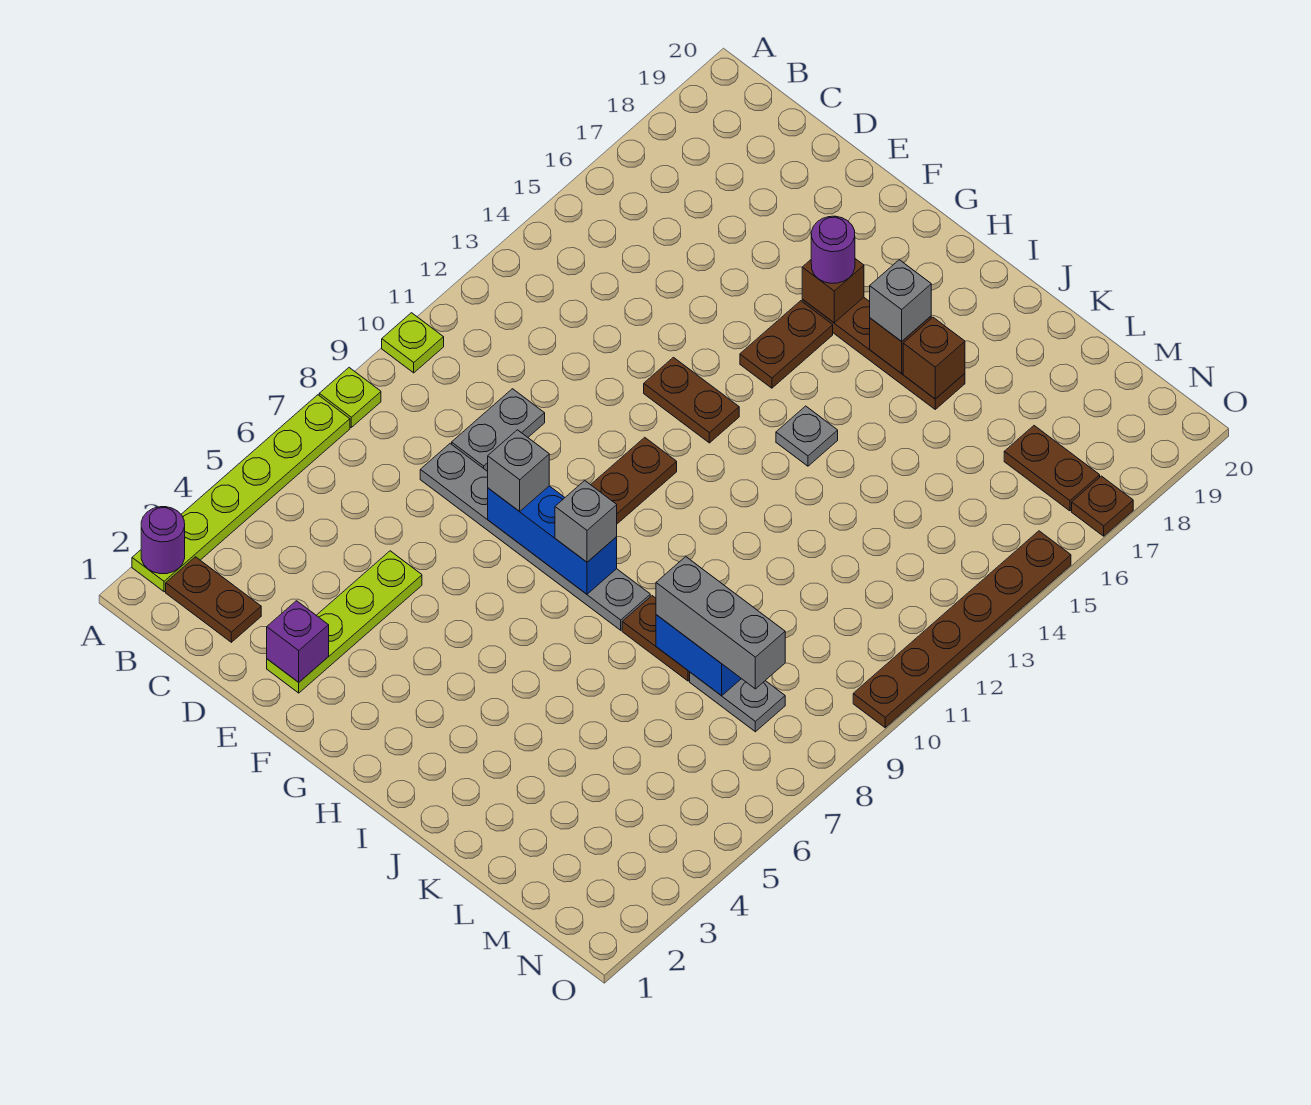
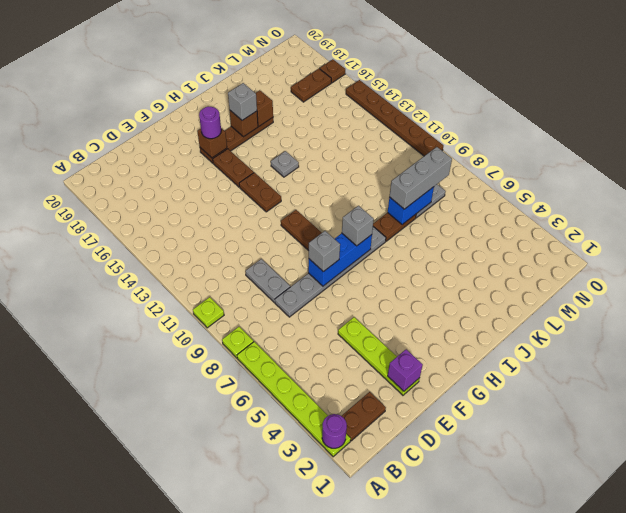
brown plate F13:G13 level 1 -> brown plate G13:G14 level 1

